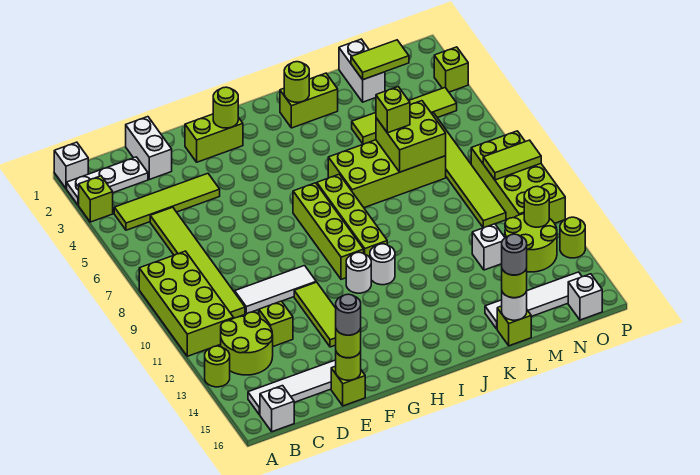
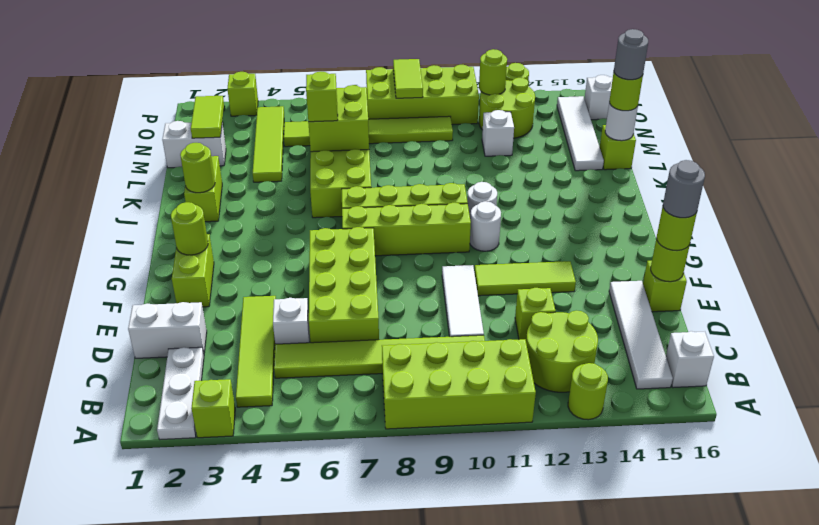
white brick A1 level 1 -> white brick D5 level 1
none -> lime brick D6:G7 level 1

